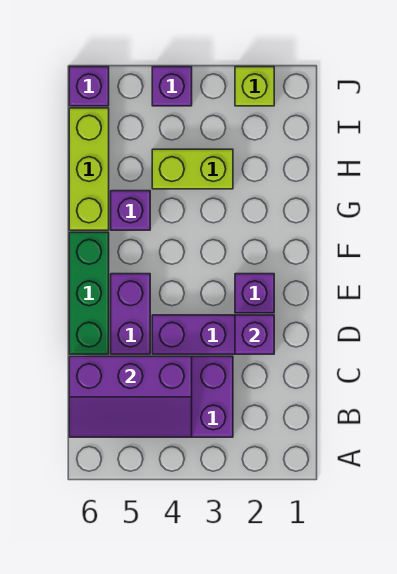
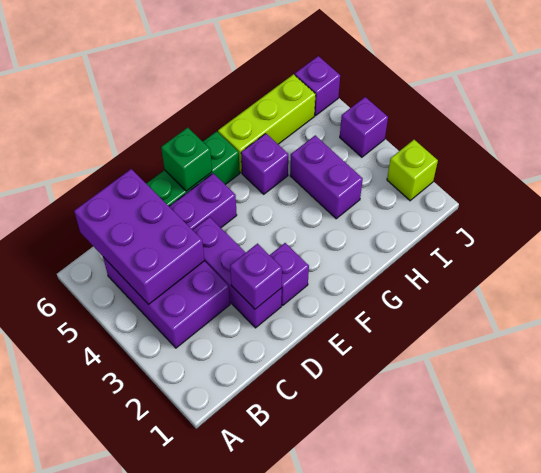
purple slope B4:C6 level 2 top C -> purple brick B4:C6 level 2
none -> green brick E6 level 2
lime brick H3:H4 level 1 -> purple brick H3:H4 level 1

